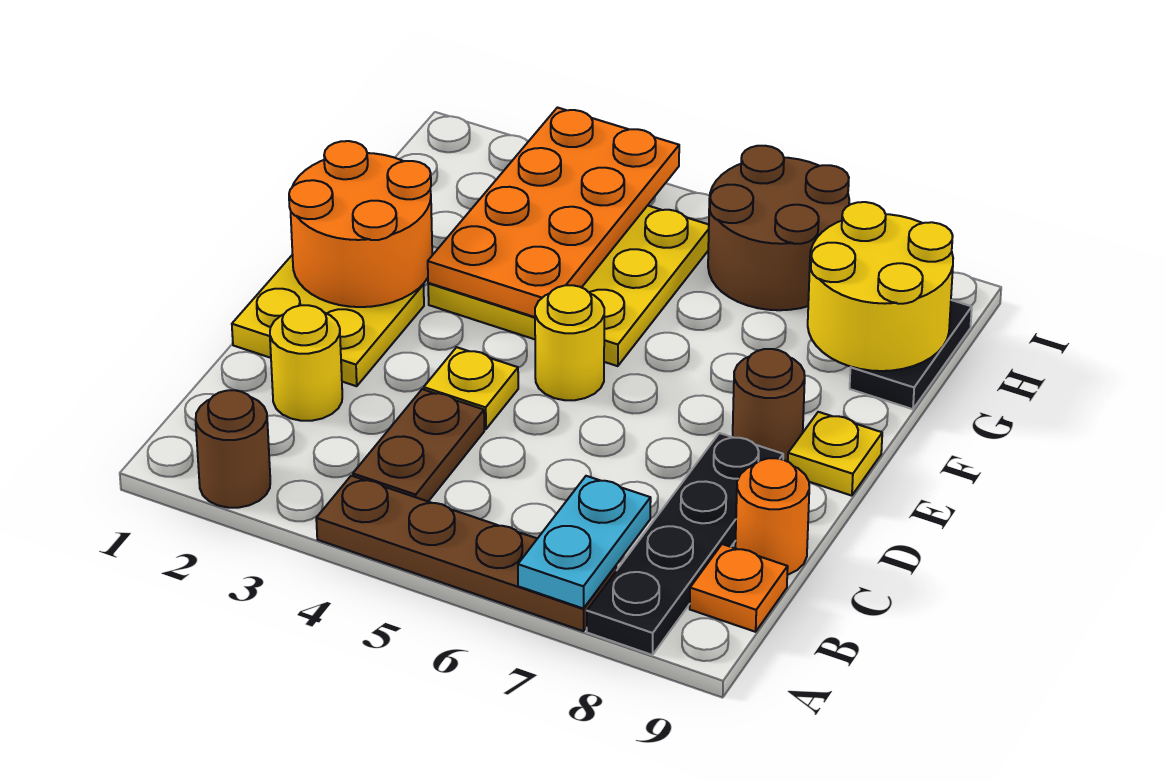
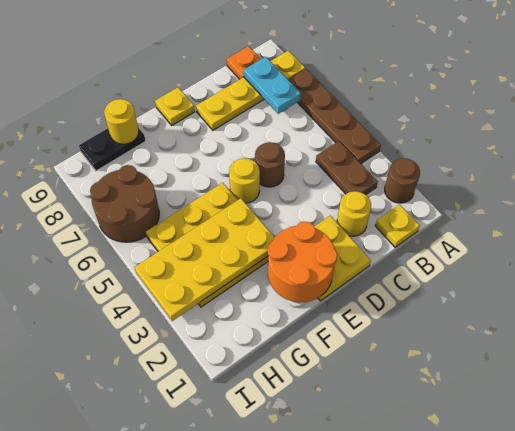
cyan plate A7:B7 level 2 -> cyan plate B7:B8 level 2
black plate A8:D8 level 1 -> yellow plate A8:D8 level 1
brown plate B4:C4 level 1 -> brown plate B3:B4 level 1
orange round brick C9 level 1 -> none
yellow plate D4 level 1 -> yellow plate B1 level 1
brown round brick E8 level 1 -> brown round brick D5 level 1
orange plate F3:I4 level 2 -> yellow plate F3:I4 level 2
yellow round brick G8:H9 level 2 -> yellow round brick G9 level 2

